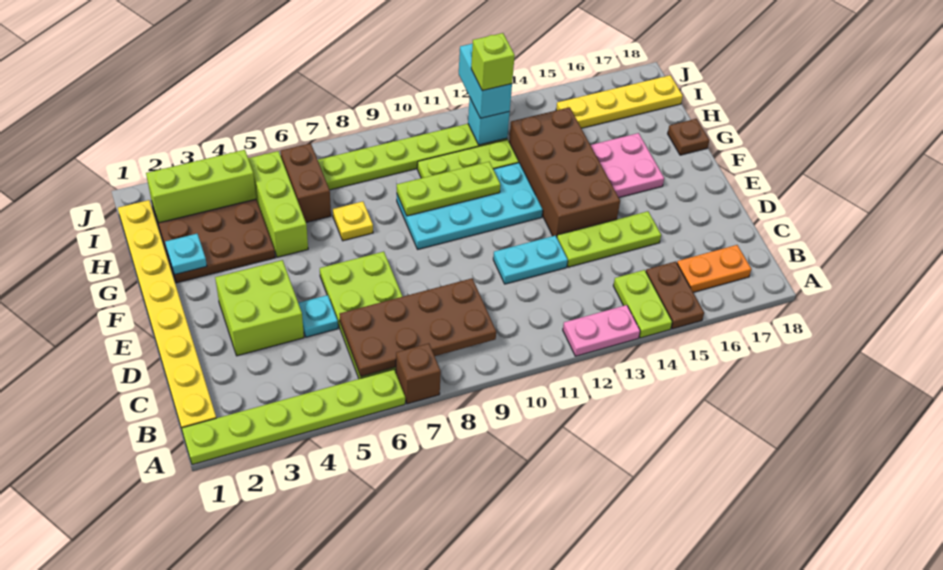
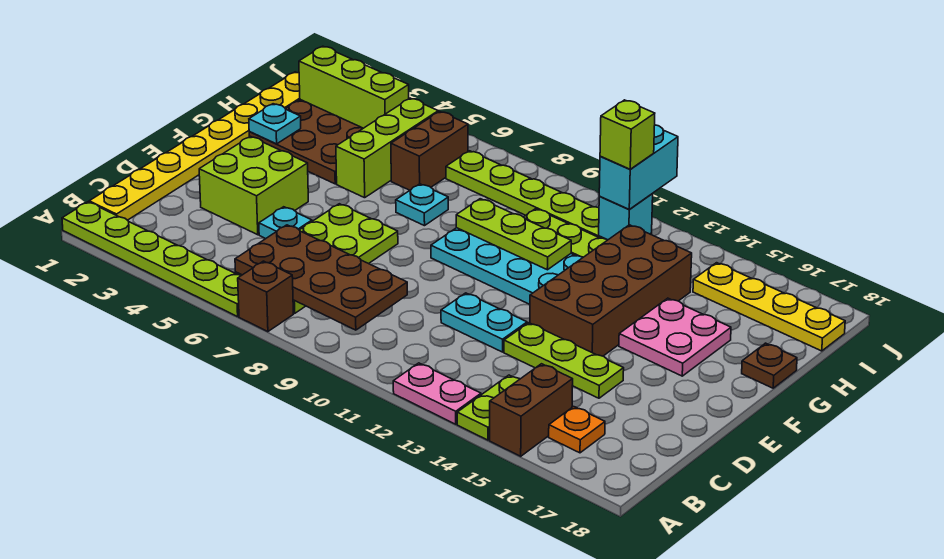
brown plate A15:B15 level 1 -> brown brick A15:B15 level 1
orange plate B16:B17 level 1 -> orange plate B16 level 1
yellow plate G7 level 1 -> cyan plate G7 level 1

